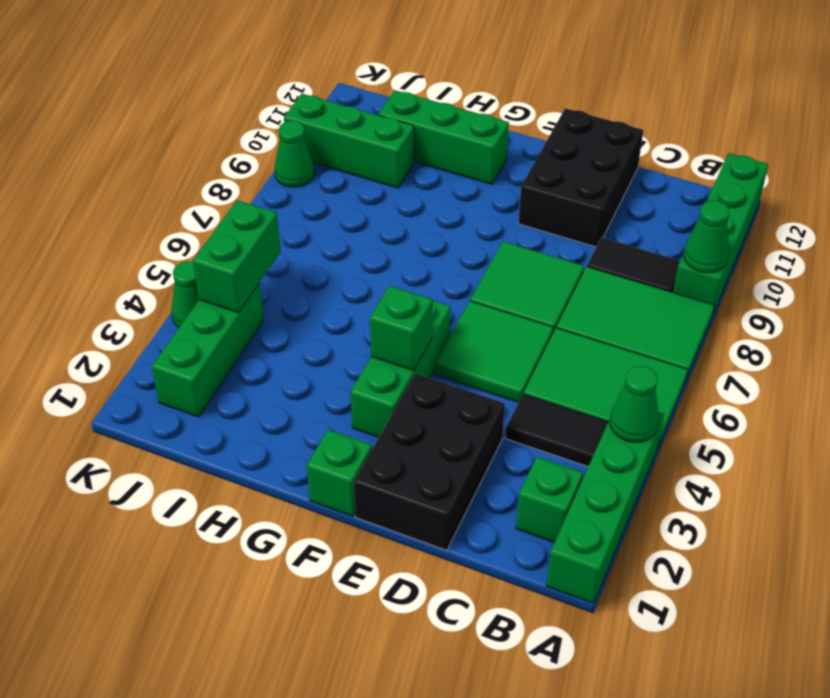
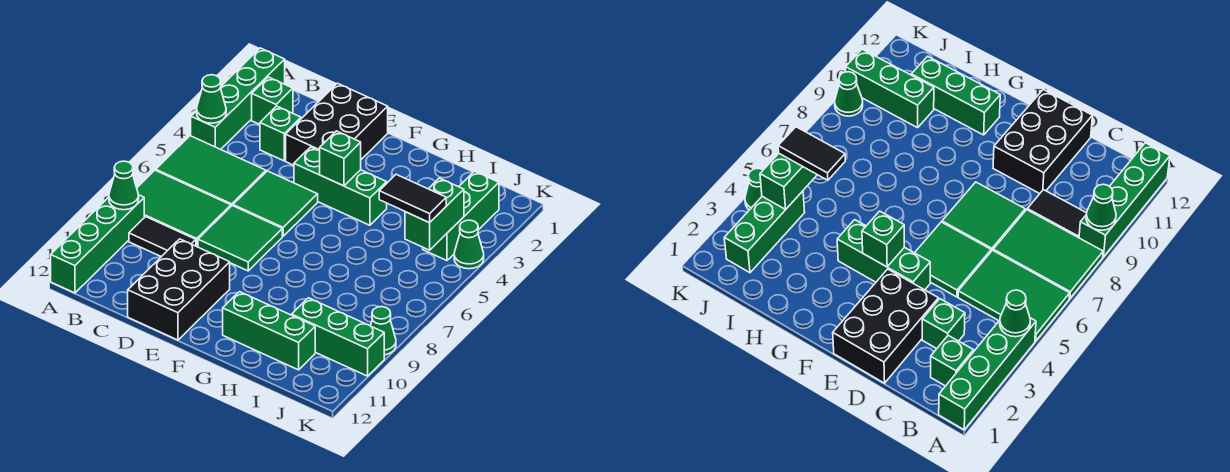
black tile B4:C4 level 1 -> black tile I5:J5 level 3
green brick F1 level 1 -> green brick C3 level 1
green brick F3:F5 level 1 -> green brick E4:G4 level 1

